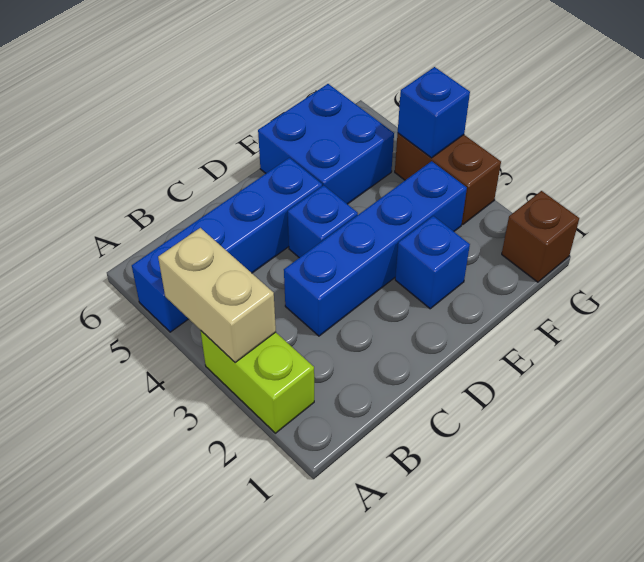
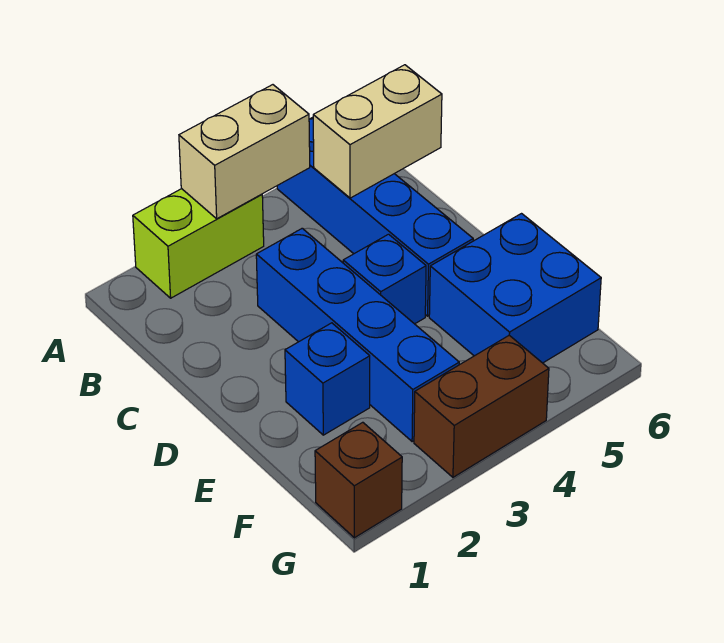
none -> tan brick B5:B6 level 2
blue brick G4 level 2 -> none

